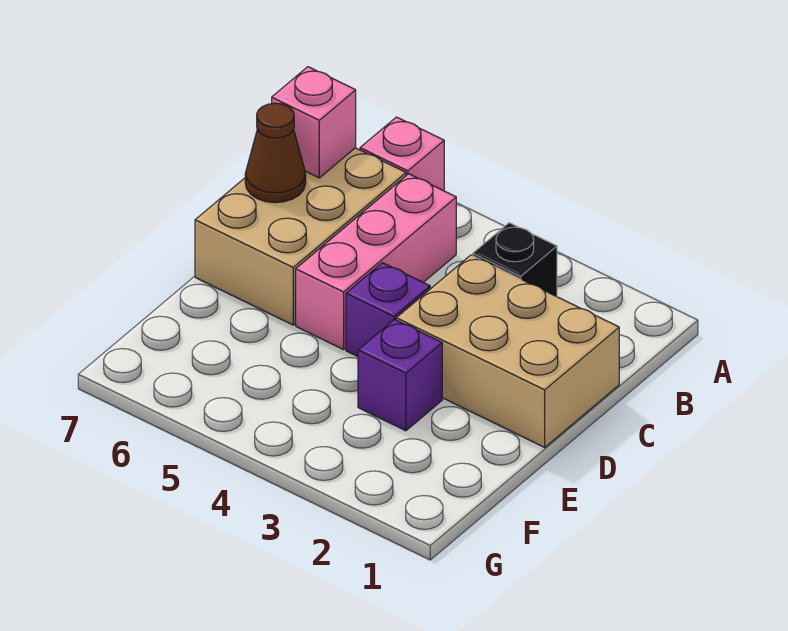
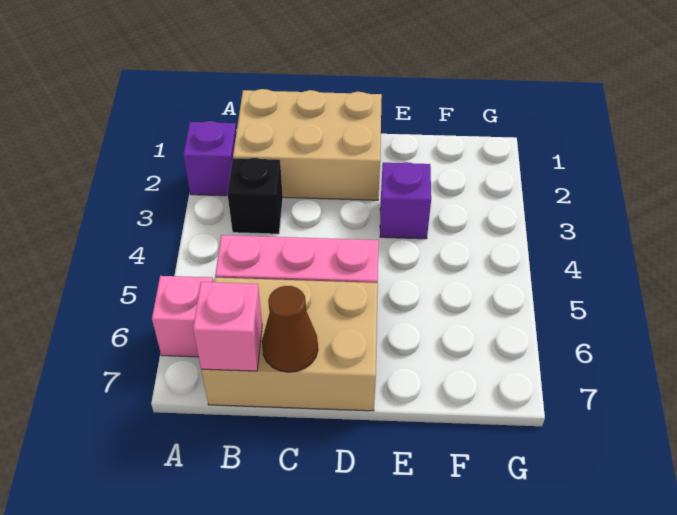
tan brick C1:D3 level 1 -> tan brick B1:D2 level 1
purple brick D4 level 1 -> purple brick A2 level 1

